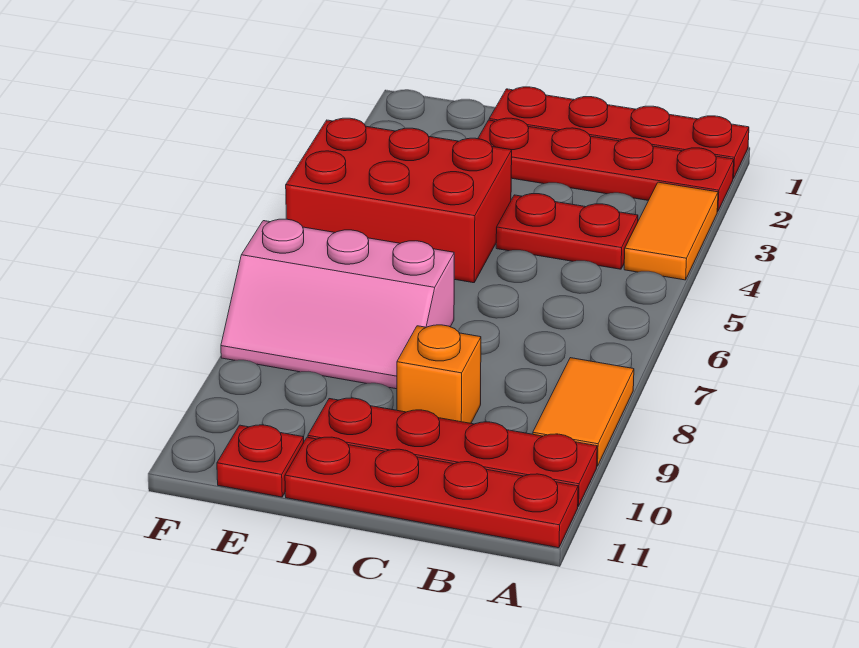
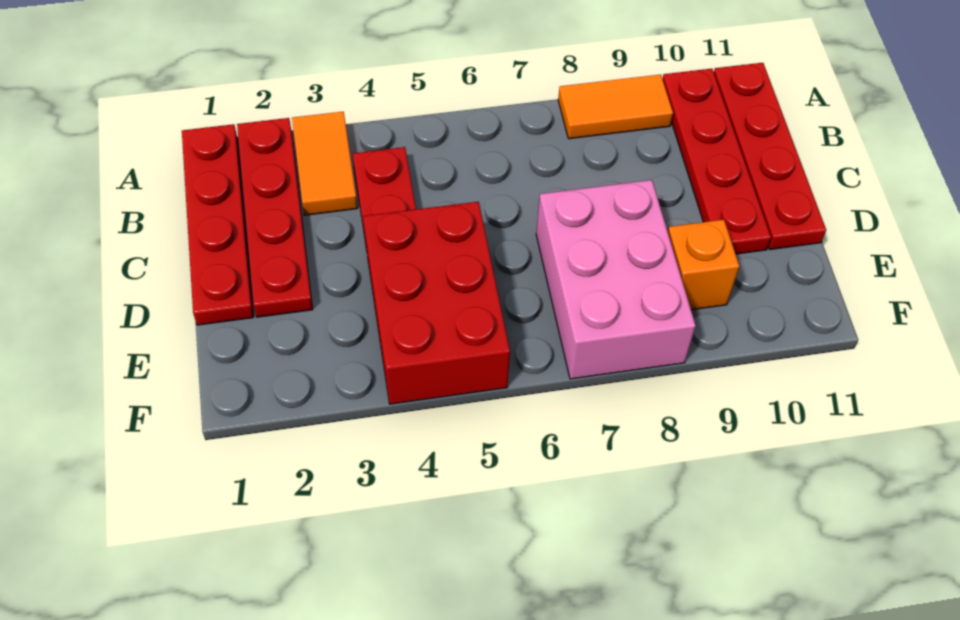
orange tile A3:A4 level 1 -> orange tile A3:B3 level 1
orange brick C9 level 1 -> orange brick E9 level 1
pink slope D7:F8 level 1 top 7 -> pink brick D7:F8 level 1
red plate E11 level 1 -> none

